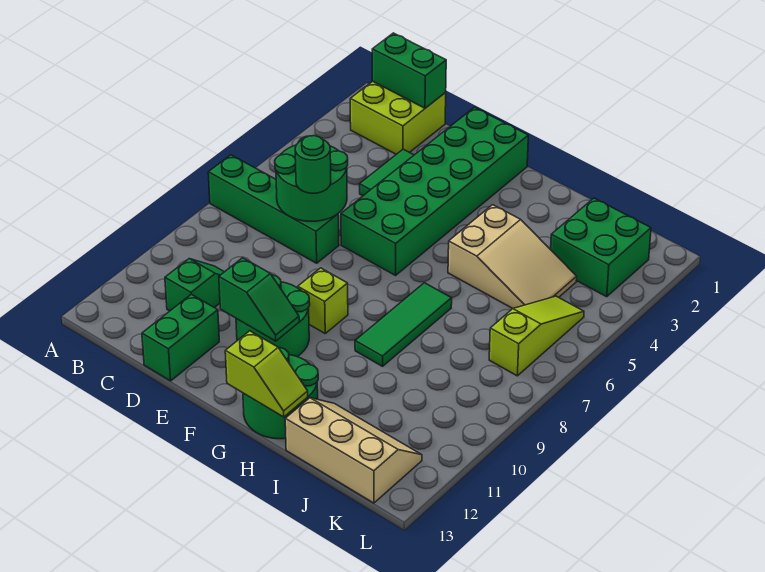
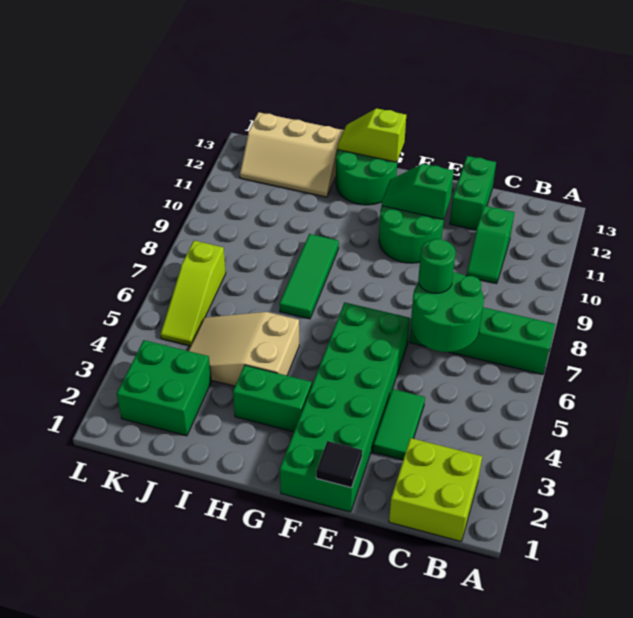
green brick B1:C1 level 2 -> green brick G3:H3 level 1
none -> black tile E1 level 2
lime brick F9 level 1 -> none

